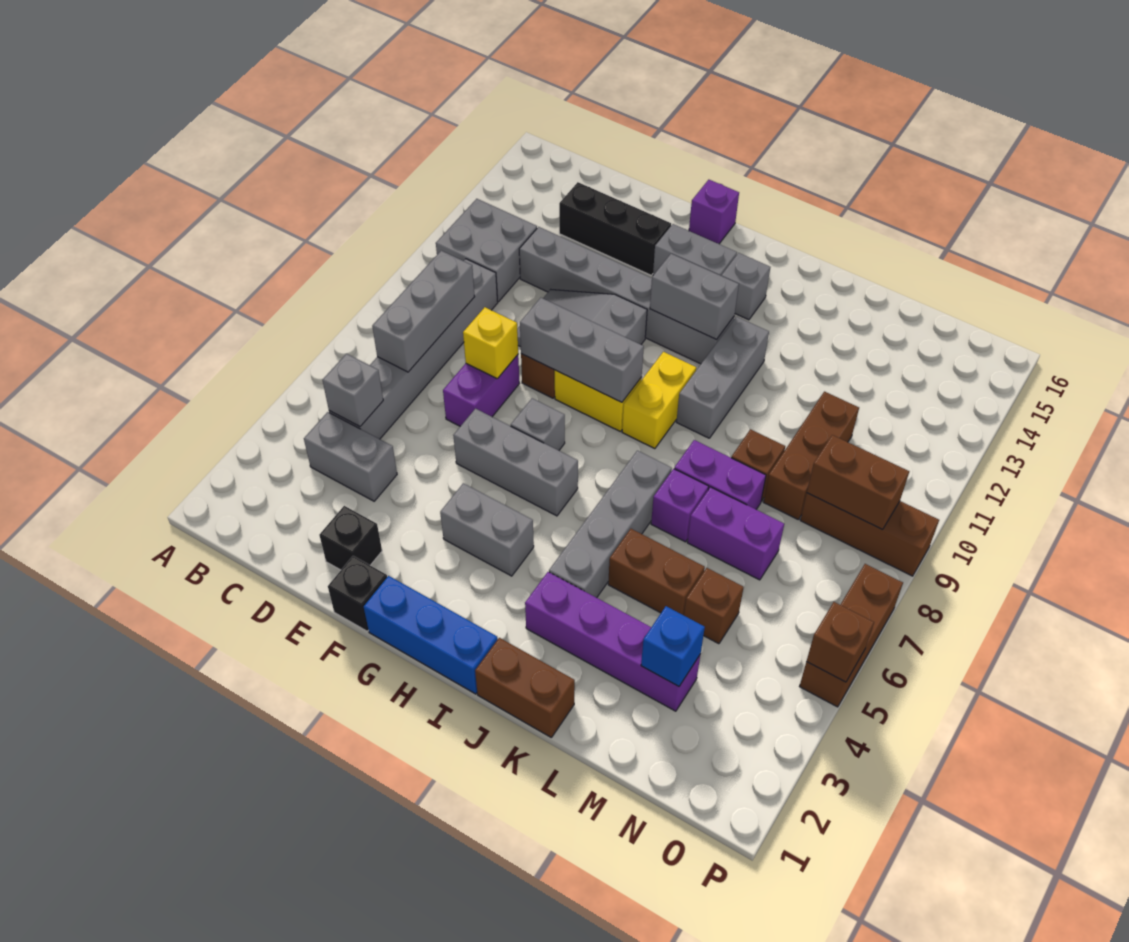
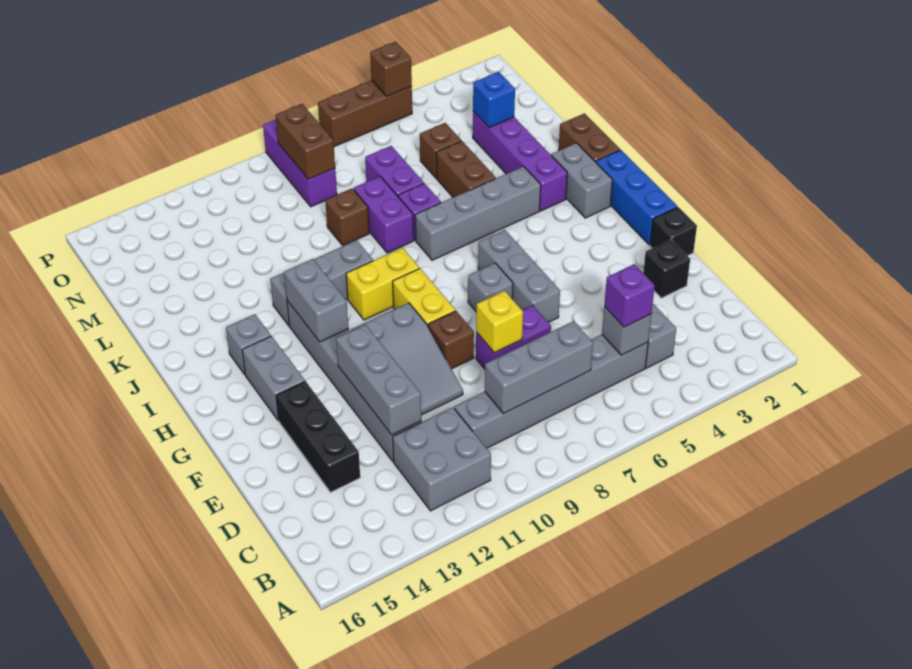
grey brick F9:H9 level 2 -> grey brick D12:F12 level 2
grey brick G4:H4 level 1 -> grey brick I2:J2 level 1
purple brick G16 level 1 -> purple brick C5 level 3
brown brick M9:M11 level 1 -> none
brown brick N9:P9 level 1 -> purple brick N9:P9 level 1

